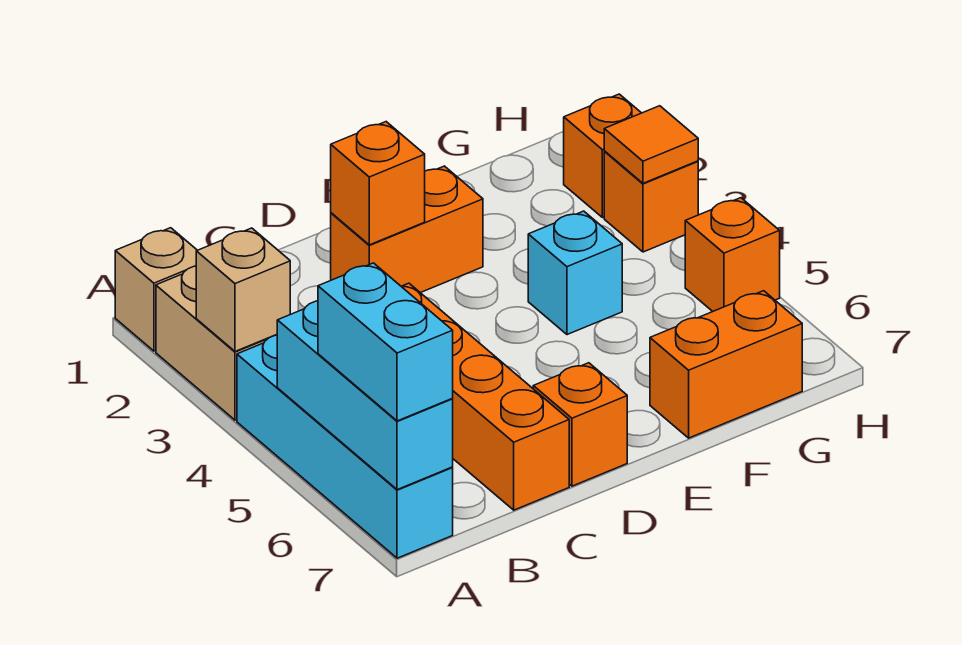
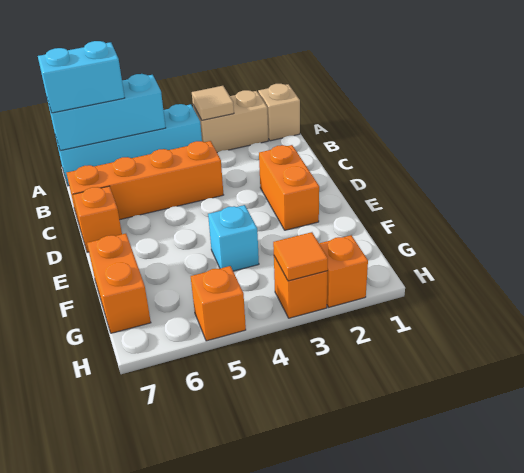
tan brick A3 level 2 -> tan tile A3 level 2
orange brick D2 level 2 -> none

